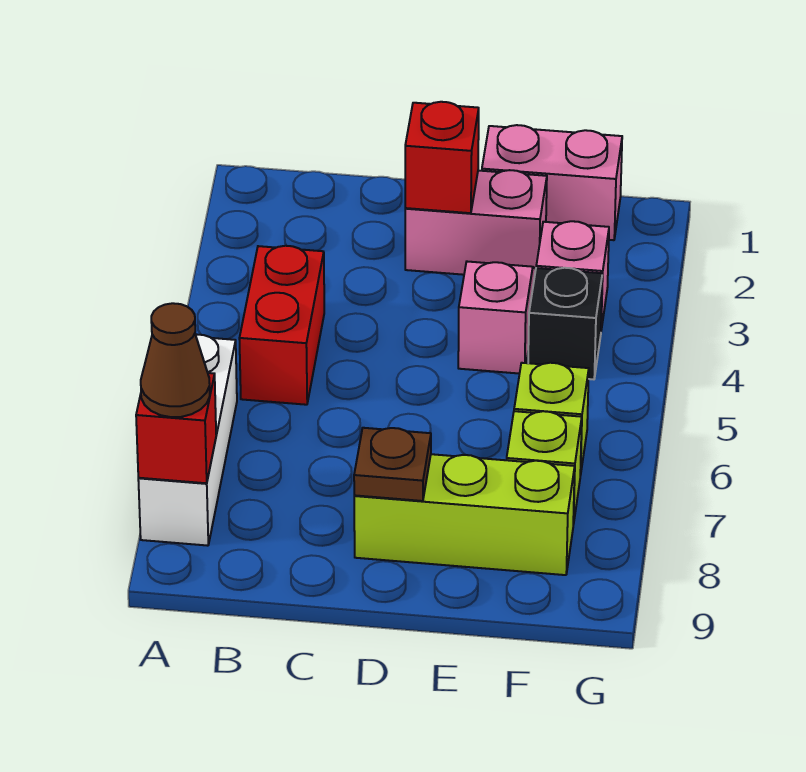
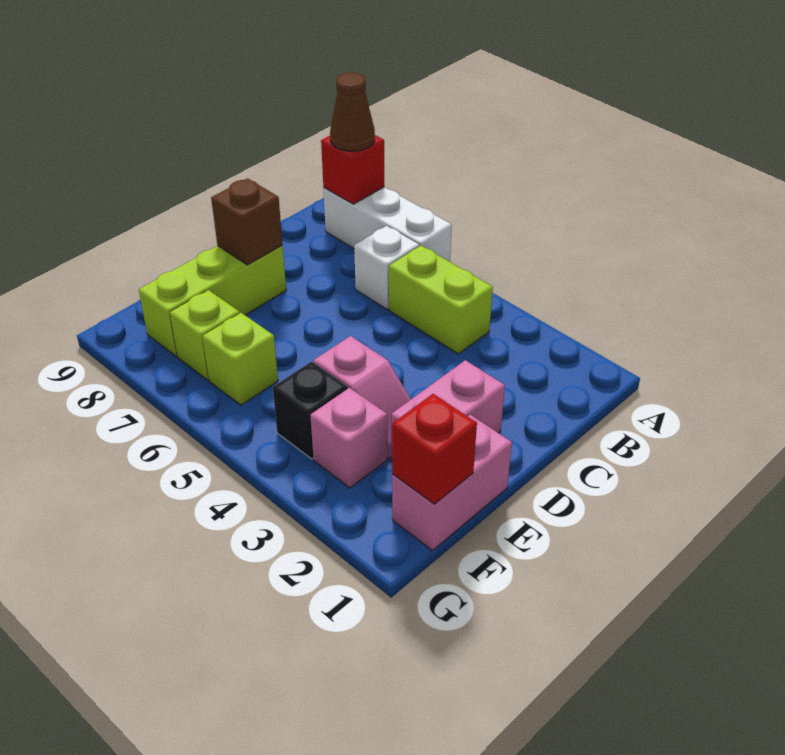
red brick B4:B5 level 1 -> lime brick B4:B5 level 1
none -> white brick B6 level 1
red brick D2 level 2 -> red brick F1 level 2
brown plate D8 level 2 -> brown brick D8 level 2

